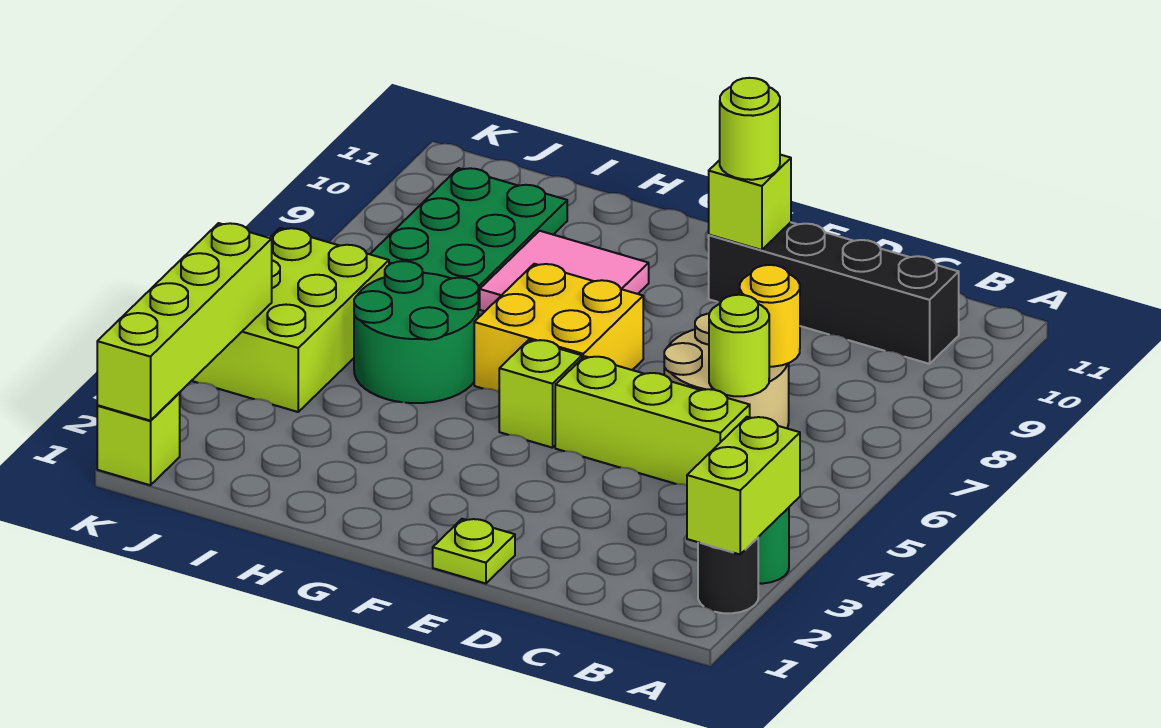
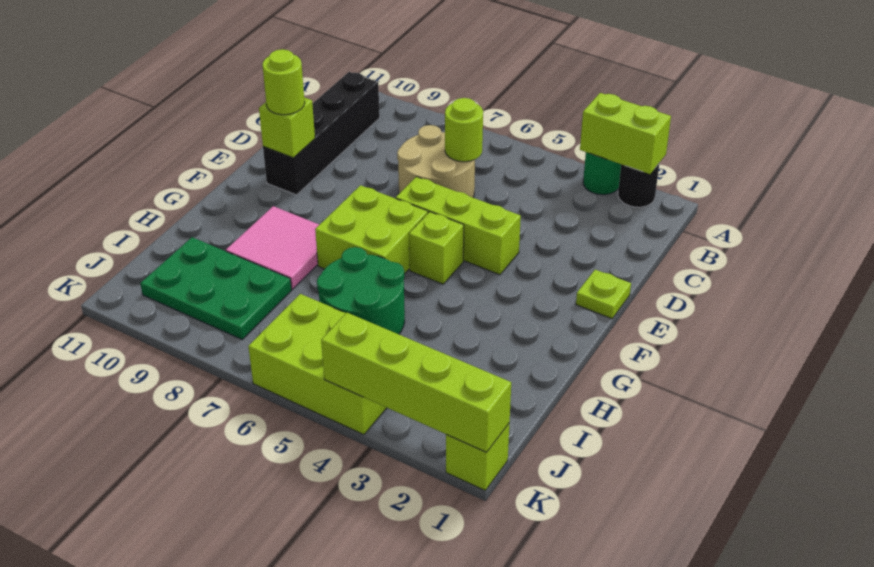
lime brick C5:E5 level 1 -> lime brick E4:E6 level 1
yellow round brick C7 level 2 -> none
yellow brick F6:G7 level 1 -> lime brick F6:G7 level 1

